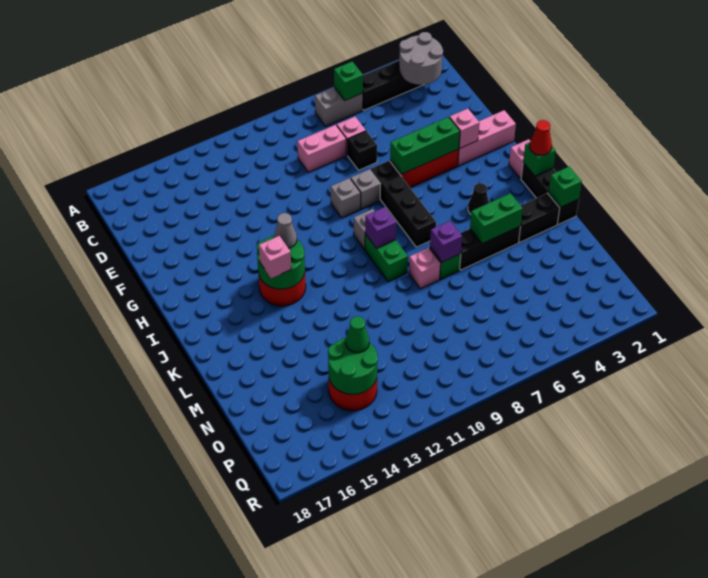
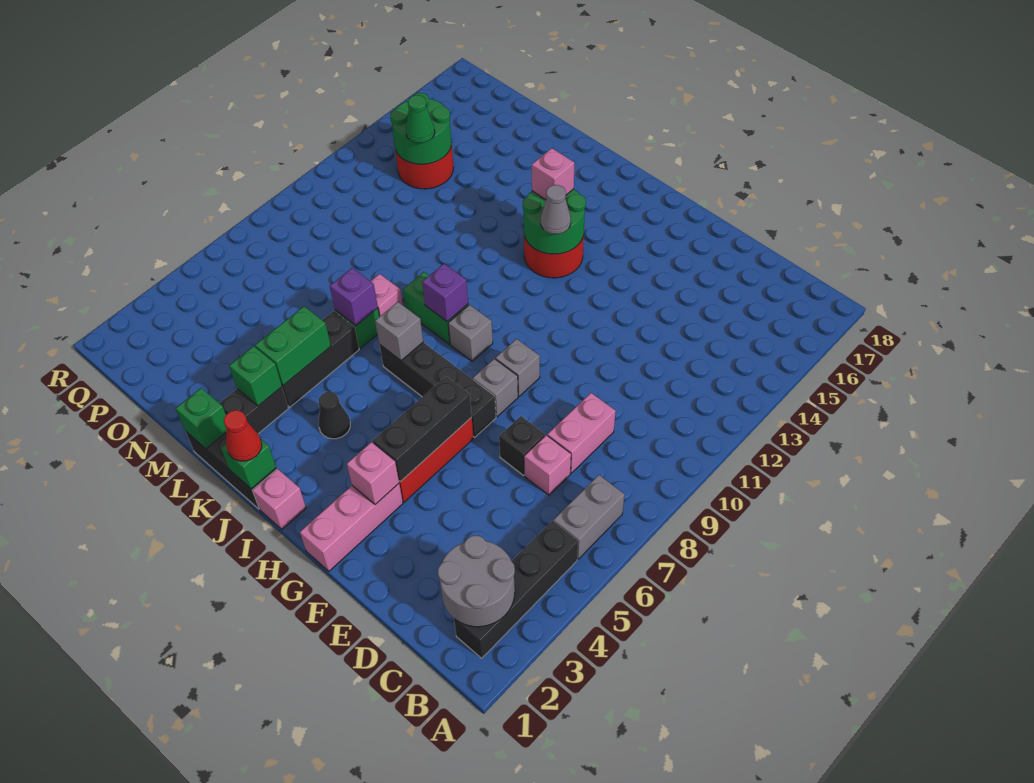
green brick B6 level 2 -> green brick L3 level 2
green brick G4:G6 level 2 -> black brick G4:G6 level 2
none -> grey brick J7 level 2

